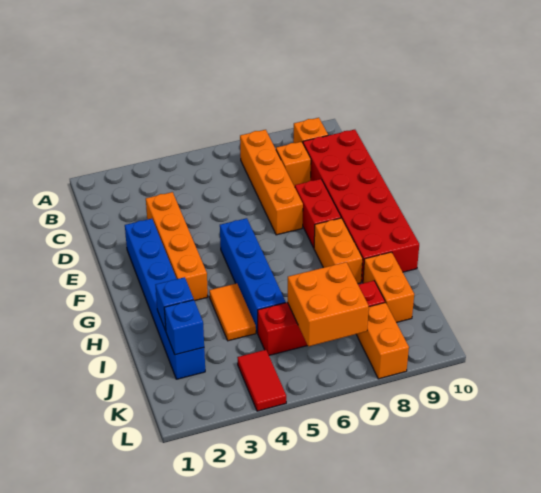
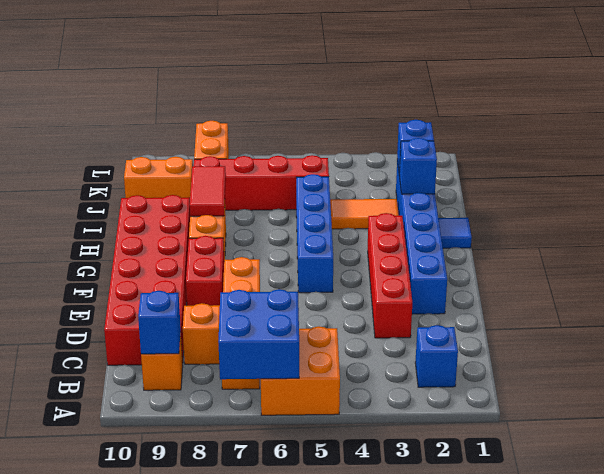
none -> blue brick A6:B7 level 2
none -> blue brick B2 level 1
none -> blue brick B9 level 2
orange brick D3:G3 level 1 -> red brick D3:G3 level 1
none -> blue tile H1 level 1
orange tile H4:I4 level 1 -> orange tile I3:I4 level 1
orange brick I9:J9 level 1 -> orange brick J9:J10 level 1
orange brick J6:K7 level 2 -> orange brick A5:B6 level 1
red tile K4:L4 level 1 -> red tile H8:I8 level 2

